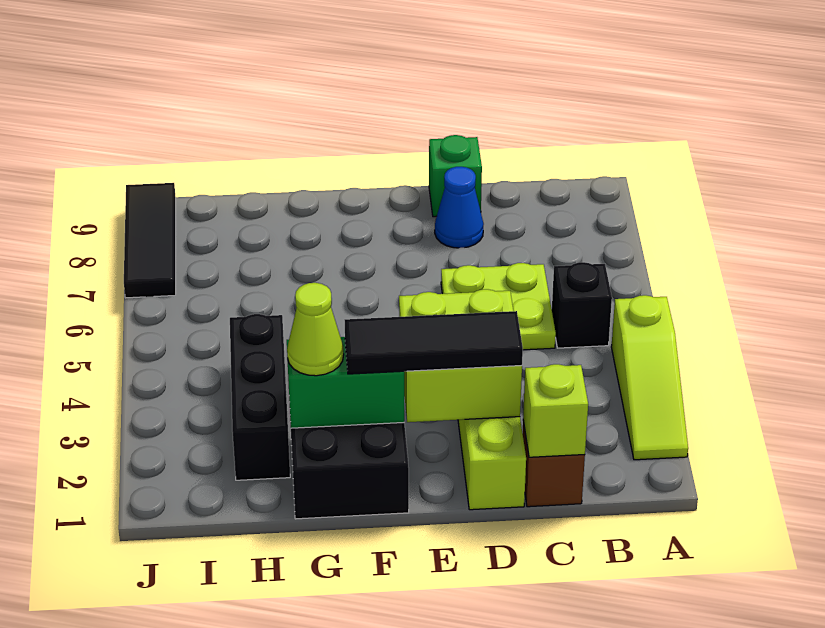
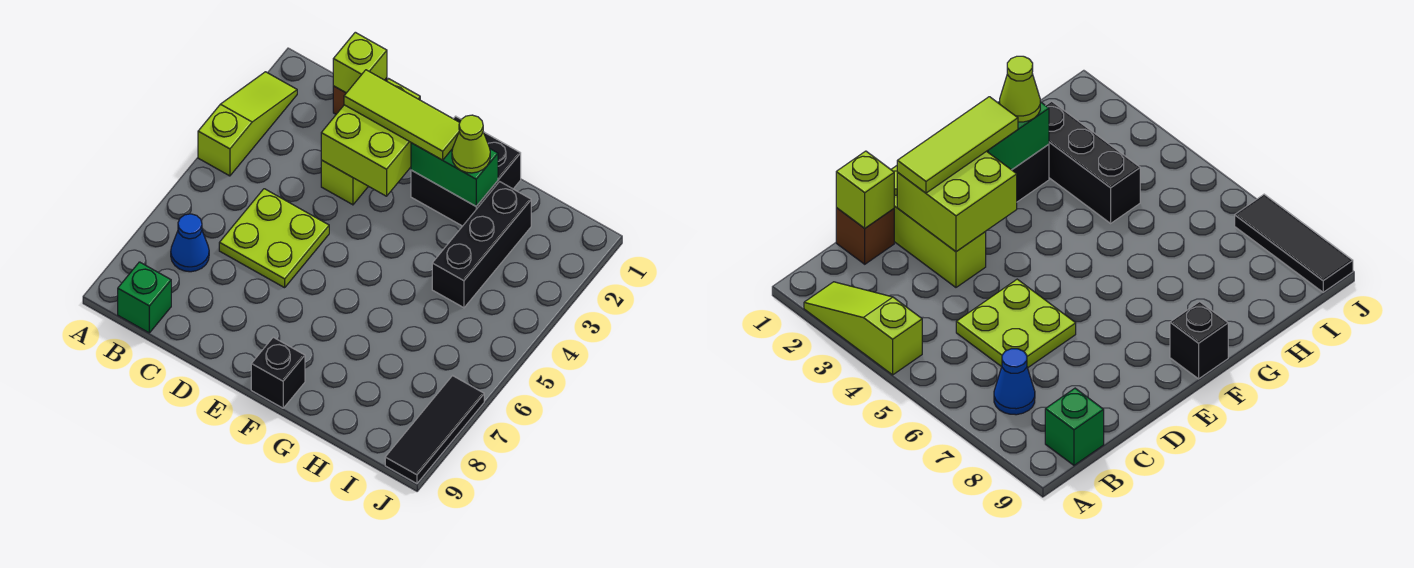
black brick B5 level 1 -> black brick F9 level 1
black tile D2:F2 level 3 -> lime tile D2:F2 level 3
blue cone D8 level 1 -> blue cone B7 level 1
green brick D9 level 1 -> green brick B9 level 1

